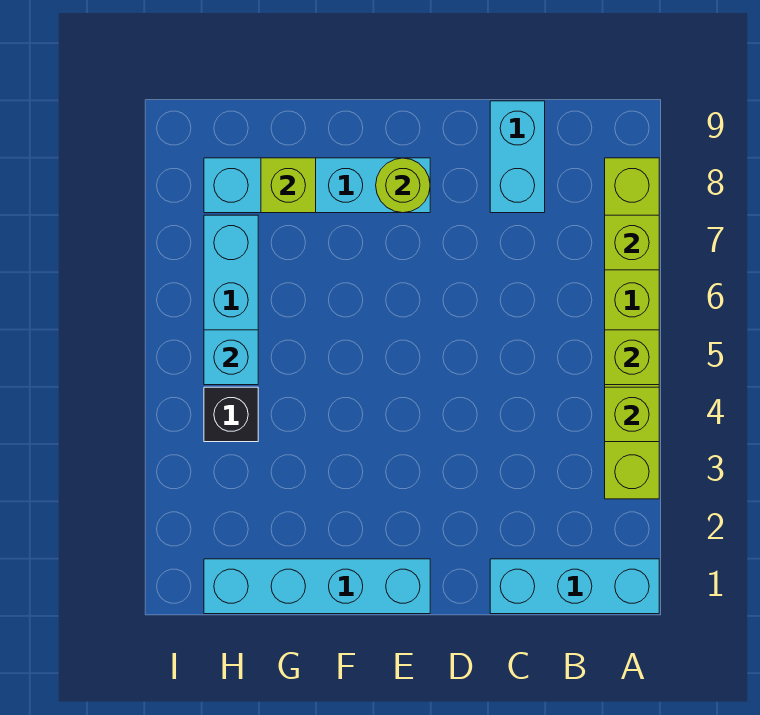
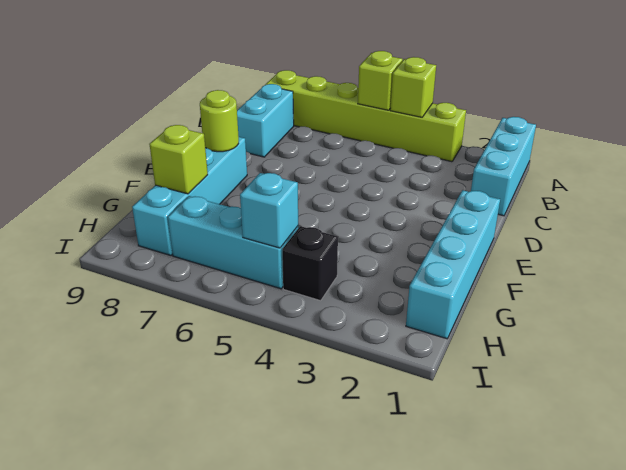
lime brick A7 level 2 -> none
cyan brick C8:C9 level 1 -> cyan brick B8:C8 level 1

